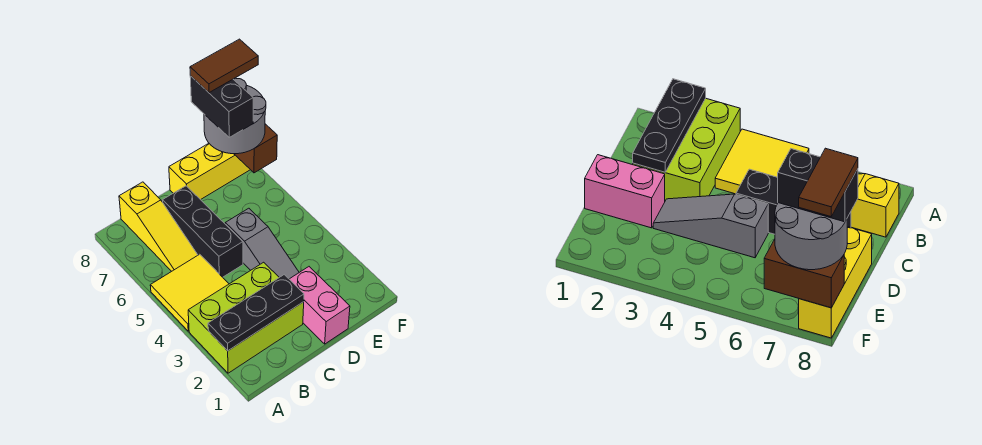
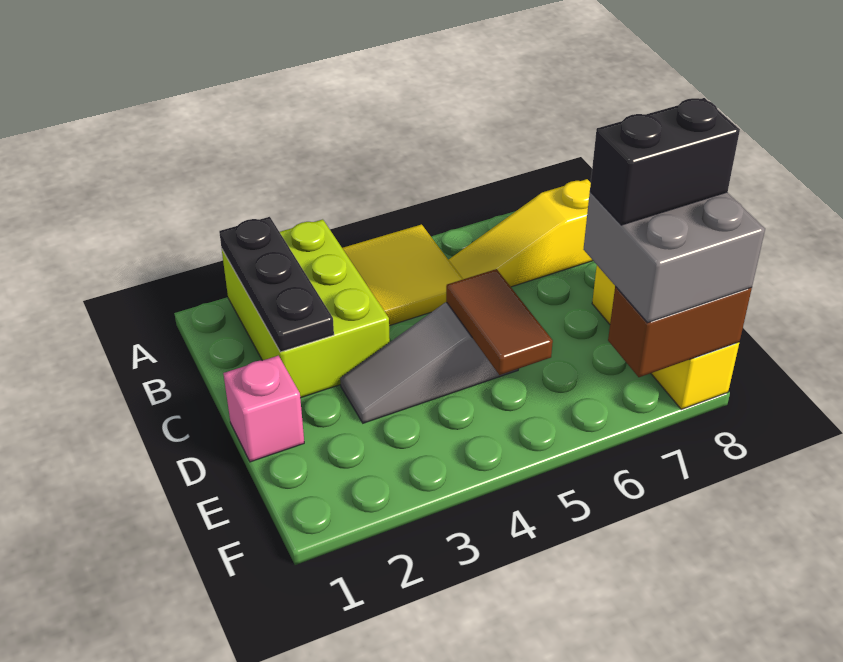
black brick C5:C7 level 1 -> none
pink brick D1:D2 level 1 -> pink brick D1 level 1
grey round brick E7:F8 level 3 -> grey brick E7:F8 level 3
brown tile E8:F8 level 5 -> brown tile D5:E5 level 2

